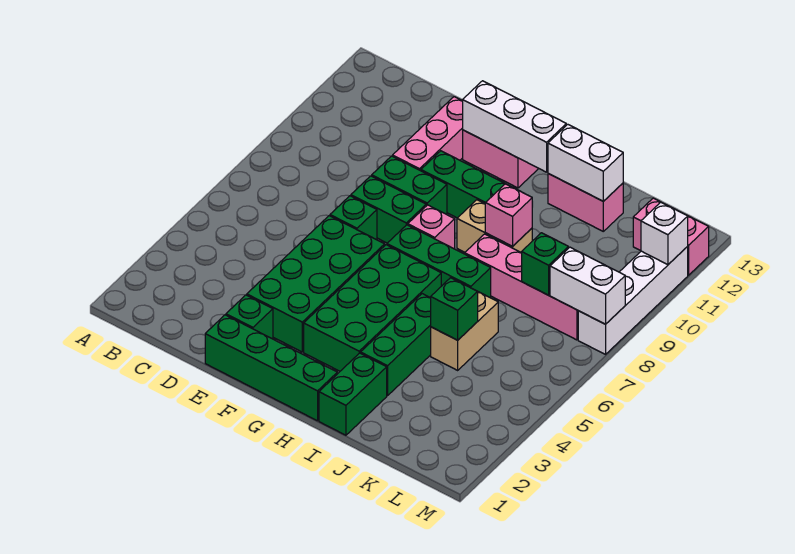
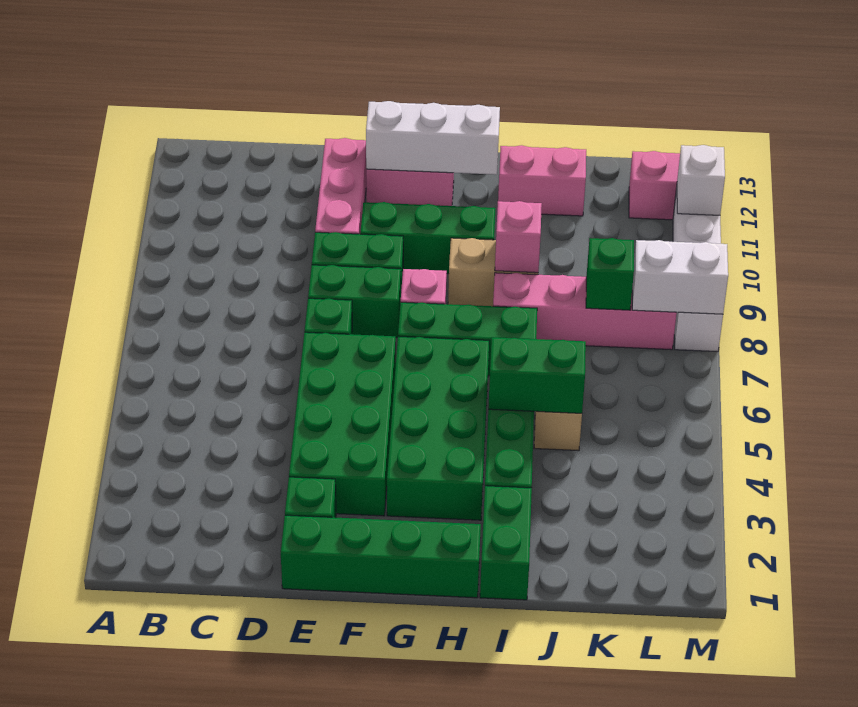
white brick I12:J12 level 2 -> none
green brick J5 level 2 -> green brick I5:J5 level 2

